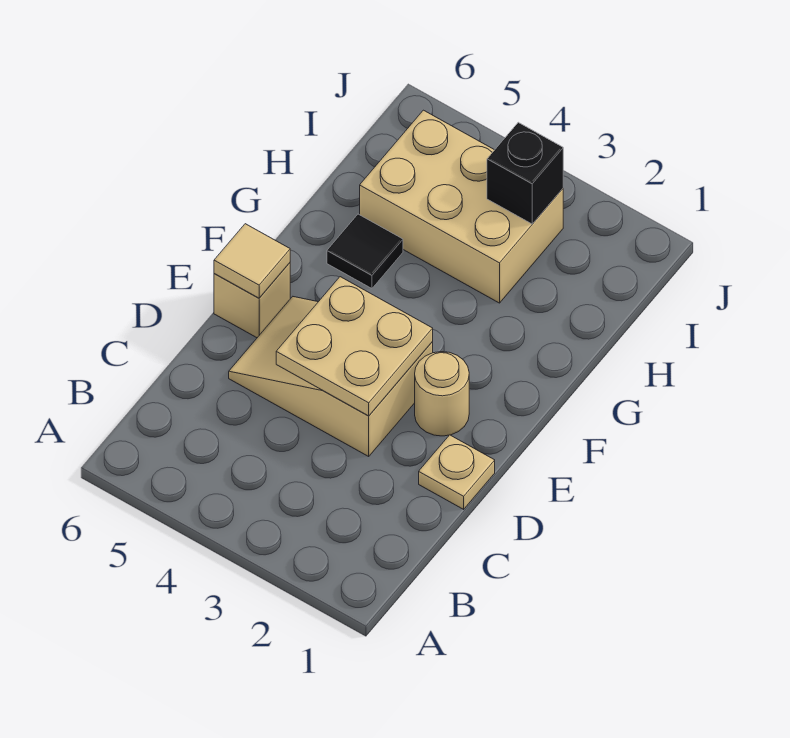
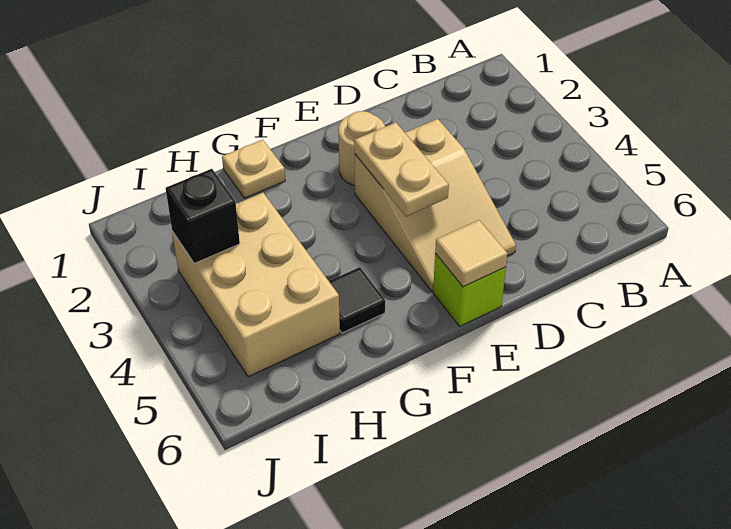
tan plate D1 level 1 -> tan plate G1 level 1
tan plate D3:E4 level 2 -> tan plate E3:E4 level 2
tan brick E6 level 1 -> lime brick E6 level 1

